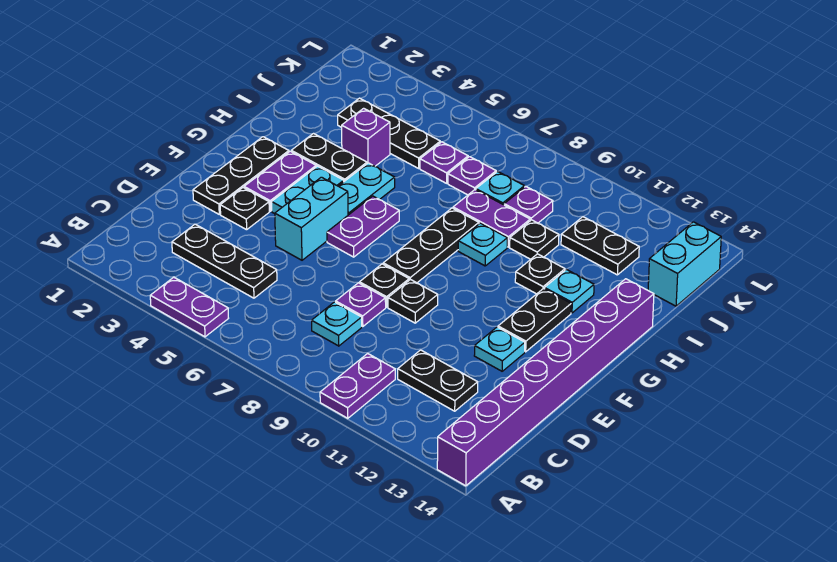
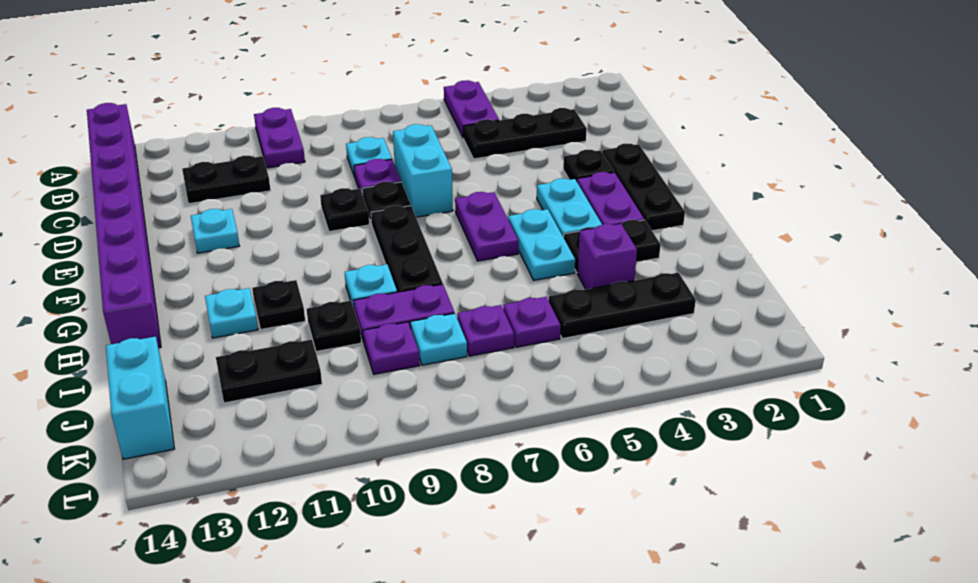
purple plate A4:A5 level 1 -> purple plate A5:B5 level 1
cyan brick E5:F5 level 1 -> cyan brick D7:E7 level 1
black plate F12:G12 level 1 -> none

